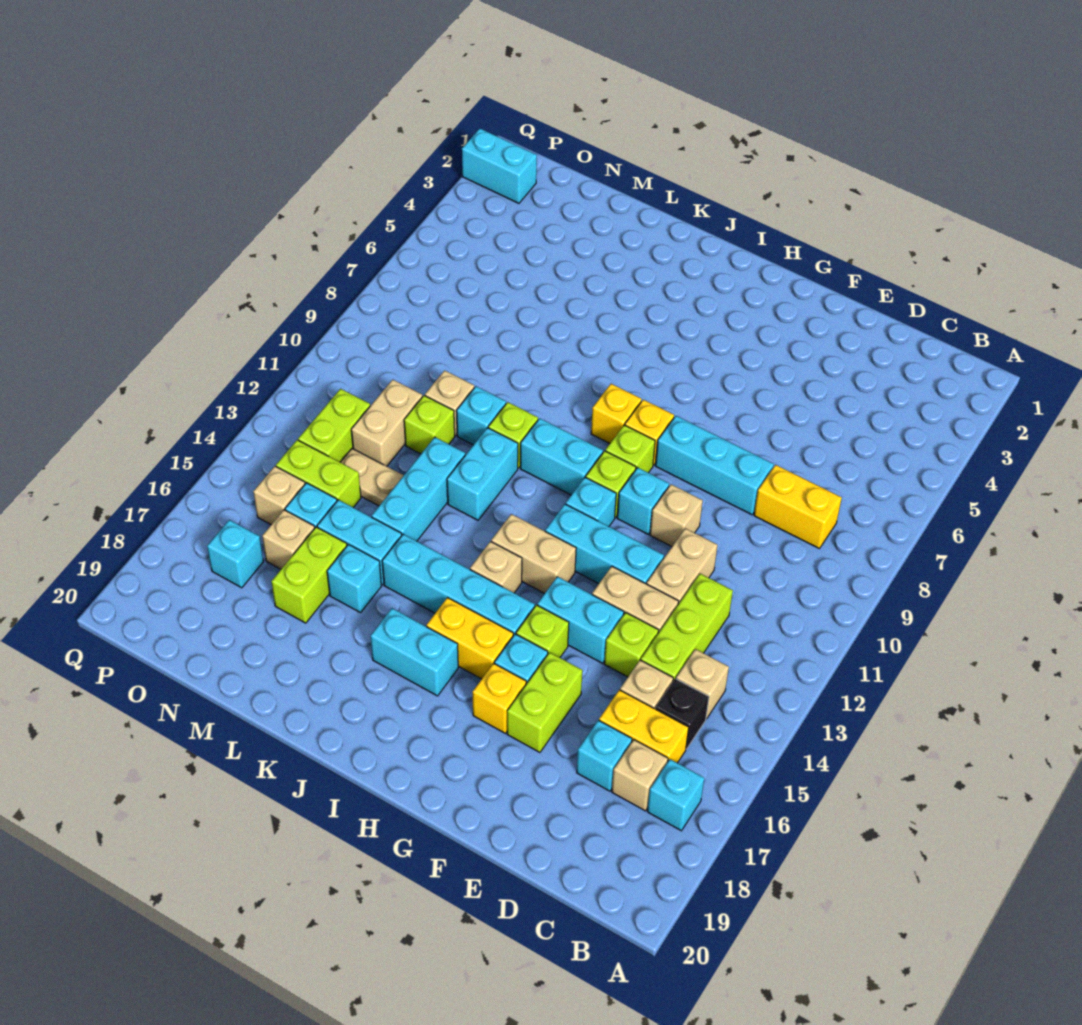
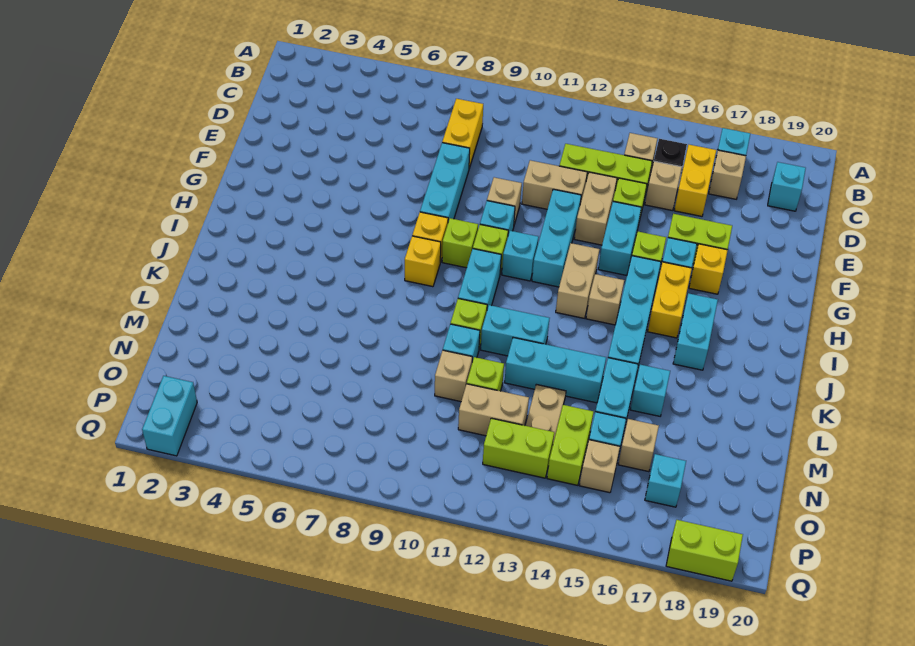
cyan brick D17 level 1 -> cyan brick C19 level 1
lime brick M16:M17 level 1 -> lime brick Q18:Q19 level 1

